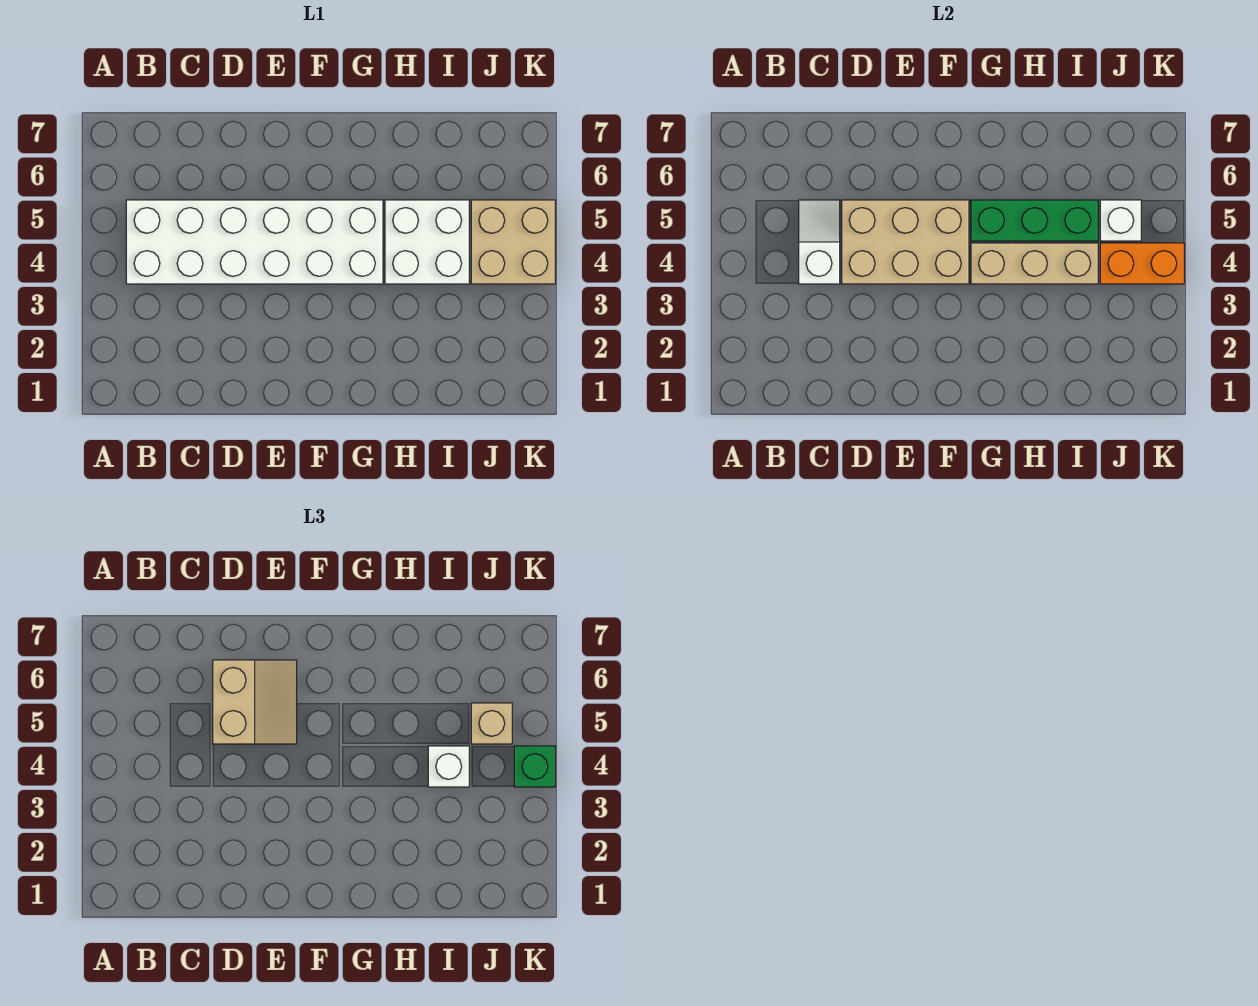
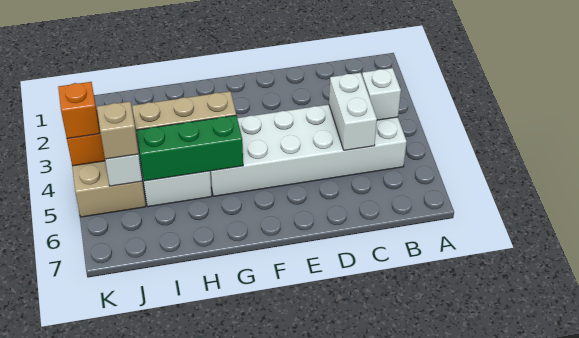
white slope C4:C5 level 2 top 4 -> white brick C4:C5 level 2
tan brick D4:F5 level 2 -> none
tan slope D5:E6 level 3 top D -> none
white brick I4 level 3 -> white brick B4 level 2
green brick K4 level 3 -> orange brick K4 level 3

